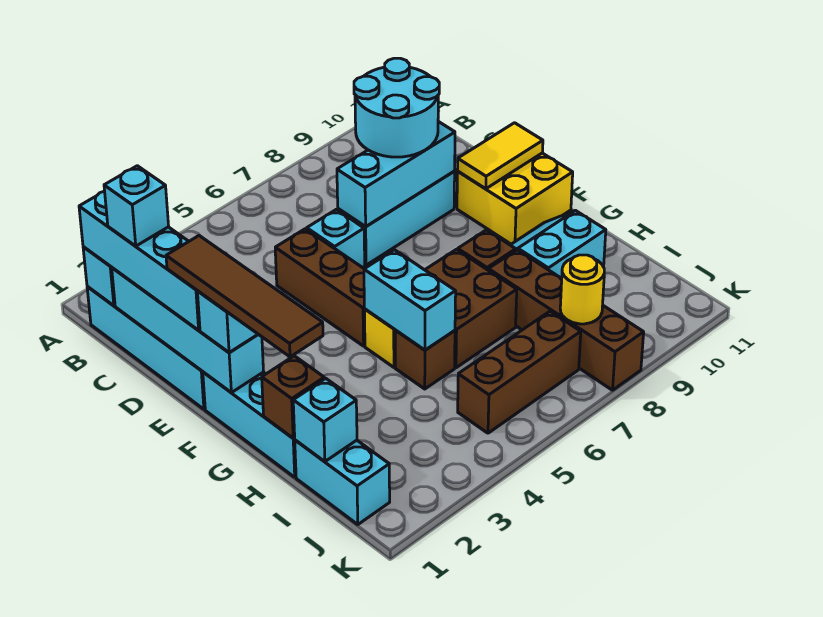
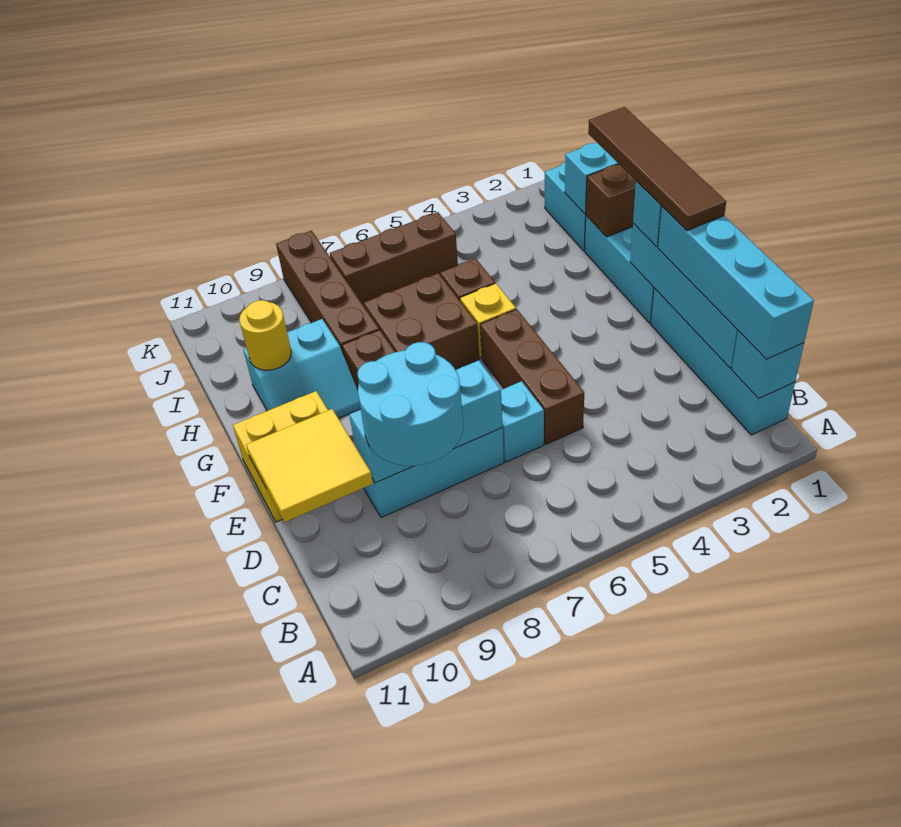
cyan brick C1 level 4 -> none
yellow tile E10:E11 level 2 -> yellow tile D10:E11 level 2
cyan brick G5:H5 level 2 -> none
yellow round brick J8 level 2 -> yellow round brick H10 level 2

